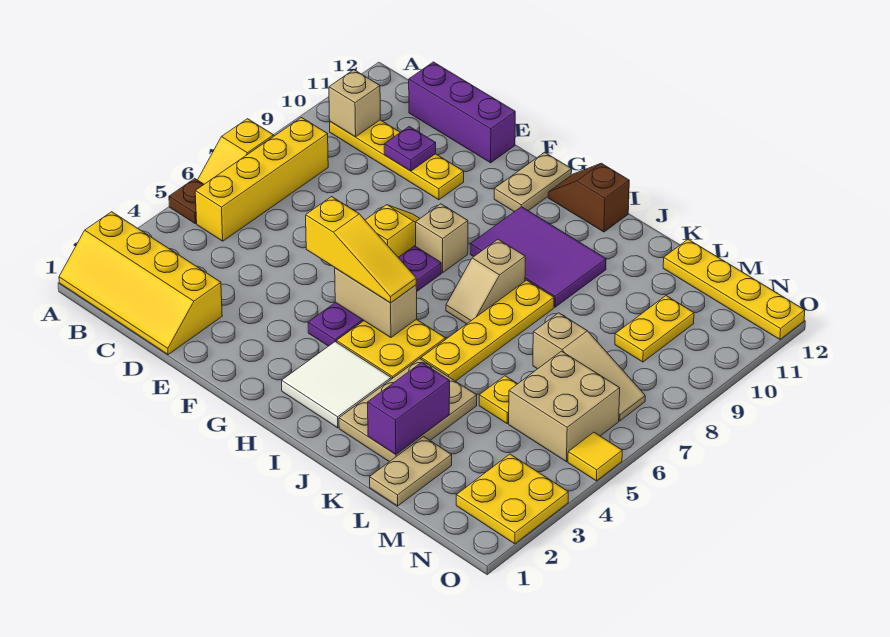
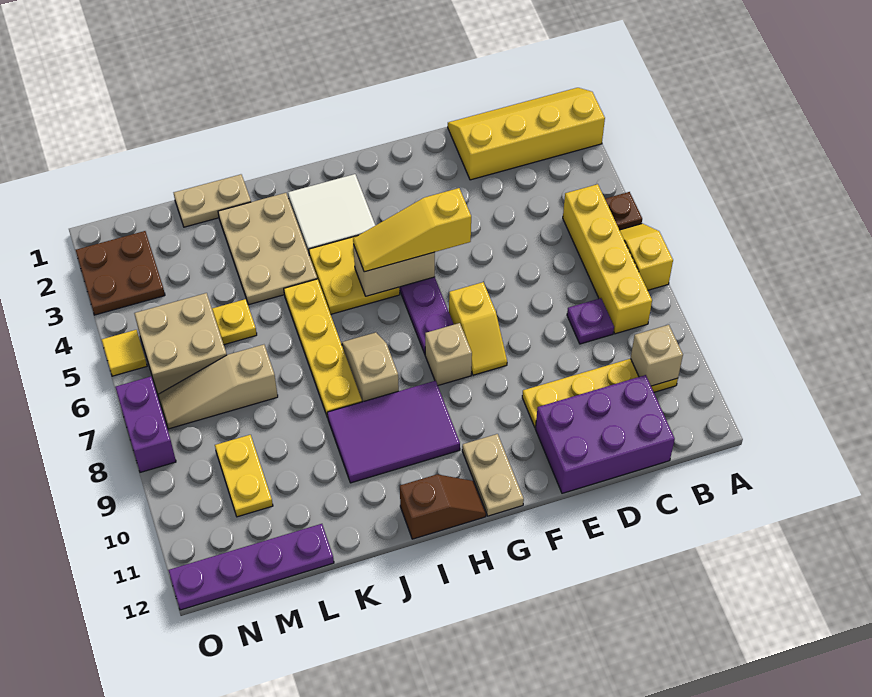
purple brick C12:E12 level 1 -> purple brick C11:E12 level 1
purple plate D10 level 2 -> purple plate C8 level 1
purple brick K2:K3 level 2 -> purple brick O7:O8 level 1
tan plate L1:L2 level 1 -> tan plate K1:L1 level 1
yellow plate L12:O12 level 1 -> purple plate L12:O12 level 1
yellow plate N2:O3 level 1 -> brown plate N2:O3 level 1

